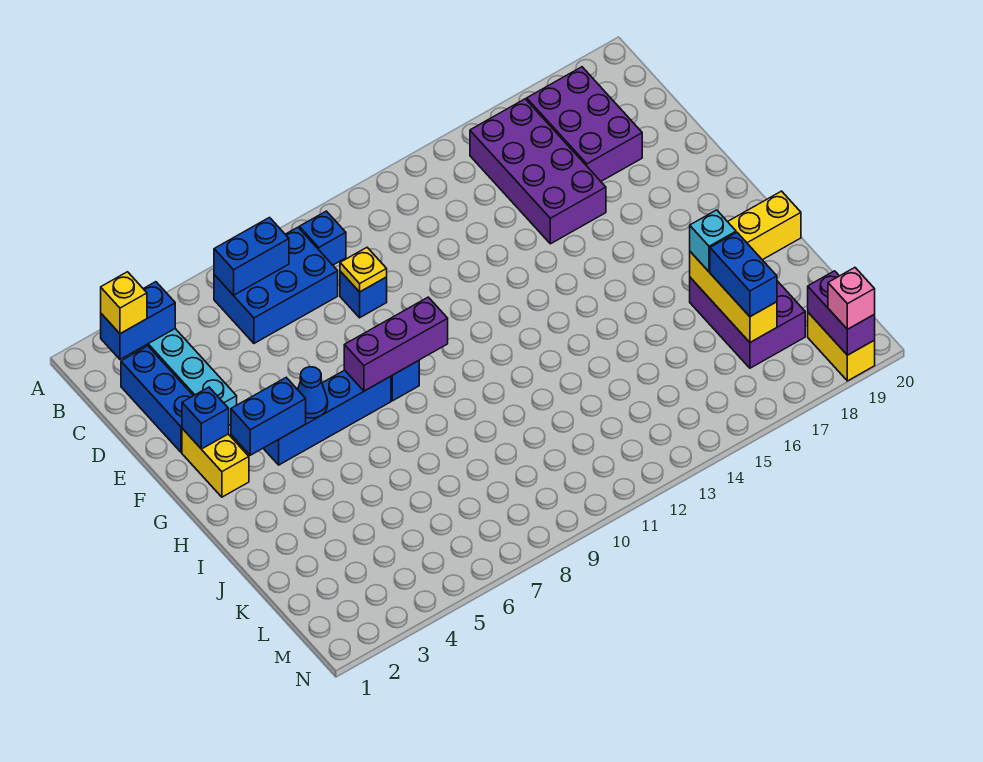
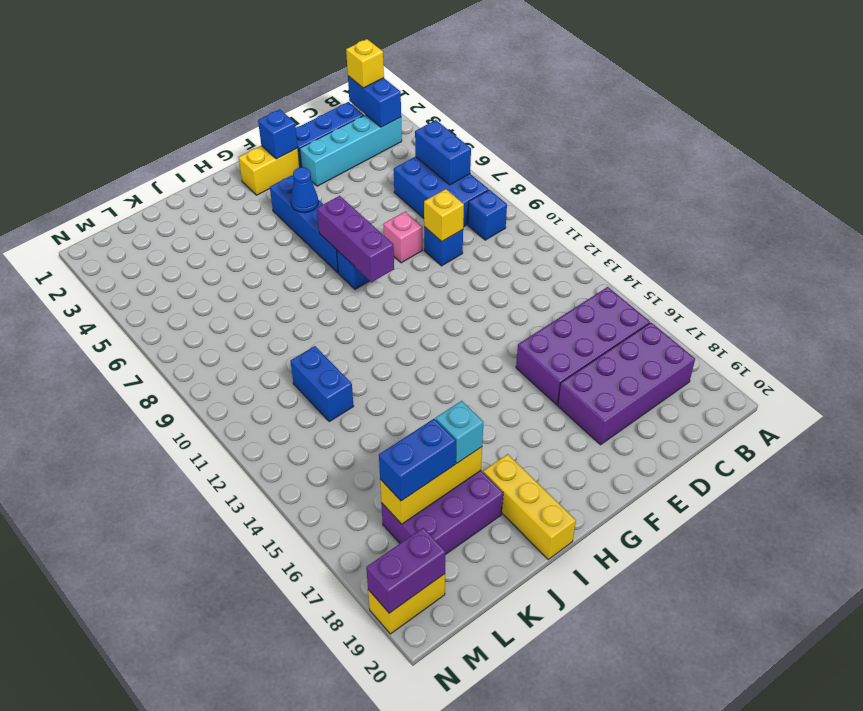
purple brick B17:D18 level 1 -> purple brick B17:E18 level 1
yellow plate D9 level 2 -> yellow brick D9 level 2
blue brick G3:G4 level 2 -> blue brick K11:K12 level 1
pink brick N19 level 3 -> pink brick E8 level 1

